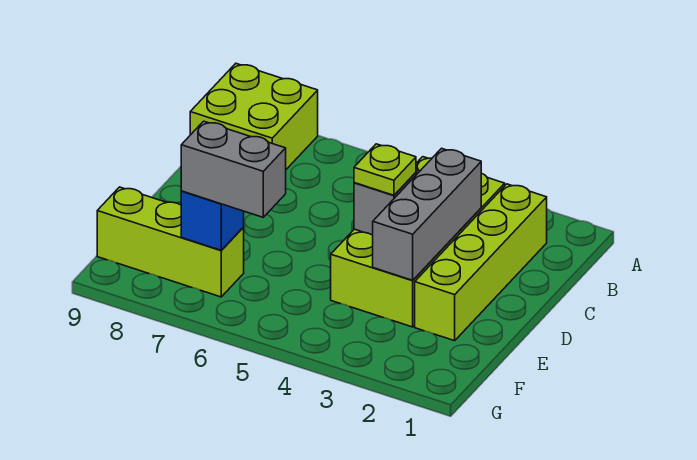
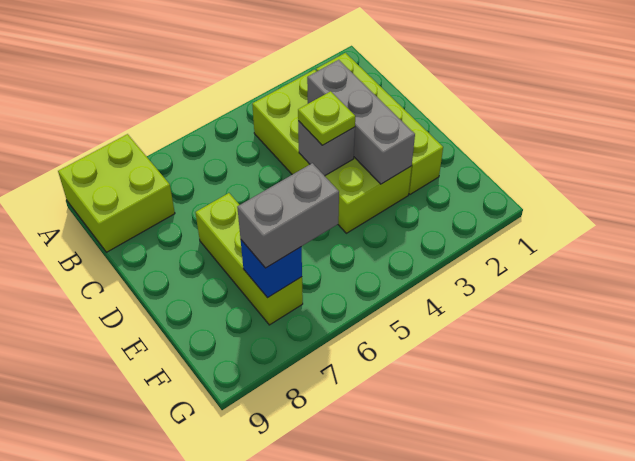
lime brick F7:F9 level 1 -> lime brick D7:F7 level 1

